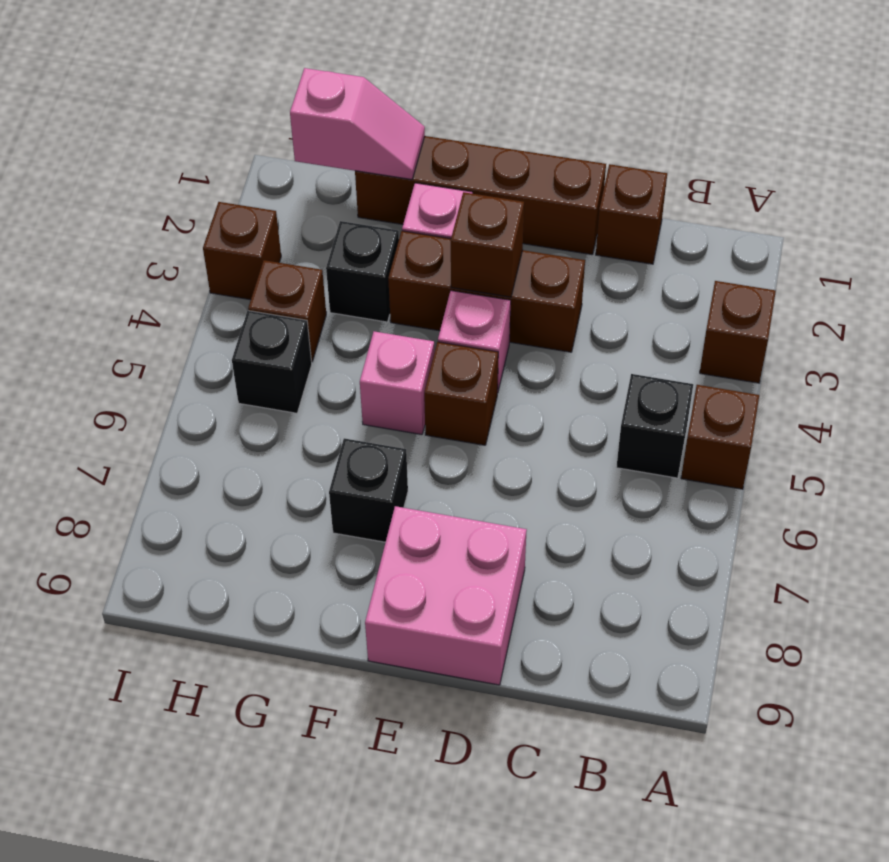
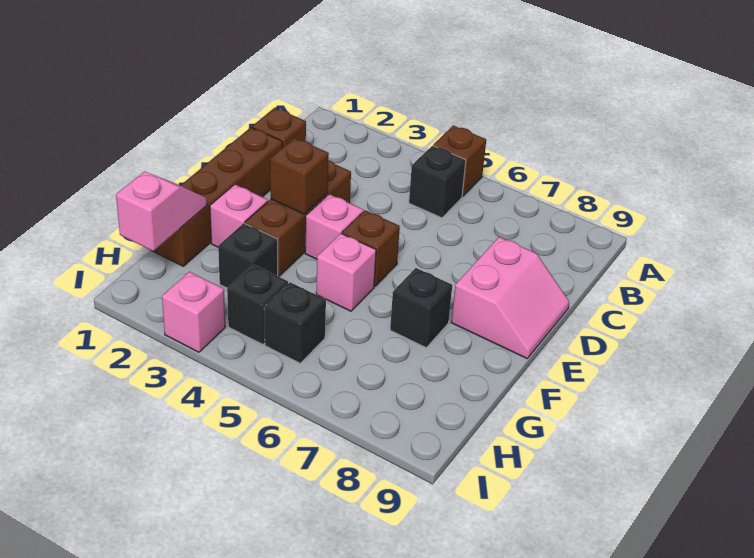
brown brick A3 level 1 -> none
pink brick D8:E9 level 1 -> pink slope D8:E9 level 1 top 8
brown brick H4 level 1 -> black brick H4 level 1
brown brick I3 level 1 -> pink brick I3 level 1

